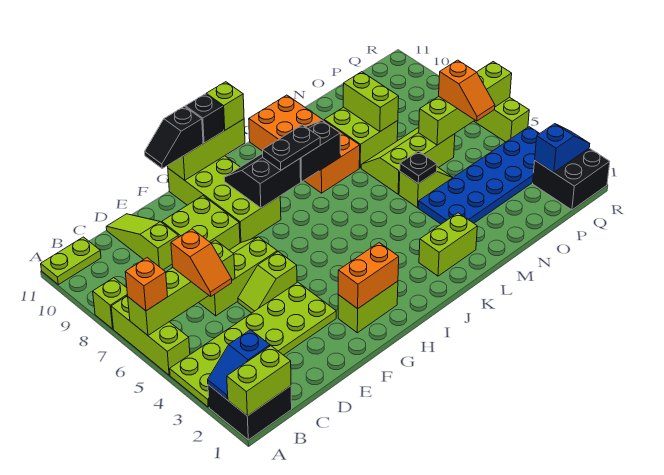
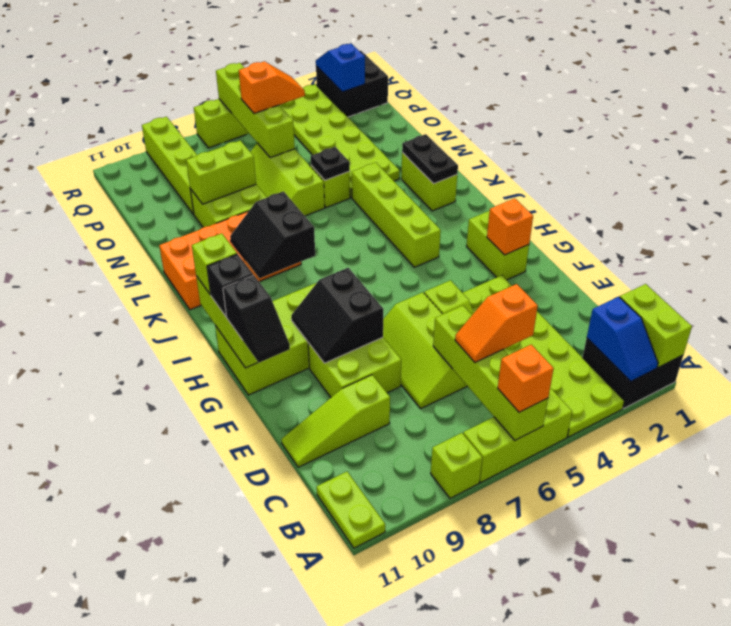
orange slope C5:C6 level 3 top 6 -> orange slope C5:C6 level 3 top 5
orange brick G2:H2 level 2 -> orange brick G2 level 2
black slope H8:I9 level 2 top 8 -> black slope F8:G9 level 2 top 8
none -> lime brick I4:L4 level 1
black plate I8:J8 level 3 -> black plate K2:L2 level 2
blue plate M3:R4 level 1 -> lime plate M3:R4 level 1
none -> lime brick O9:R9 level 1

